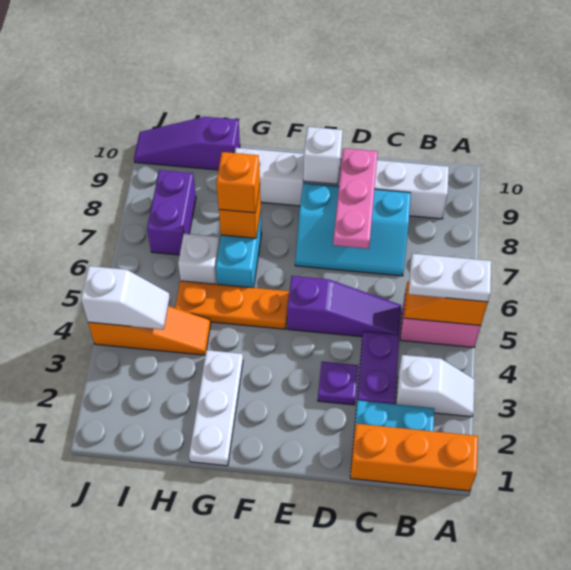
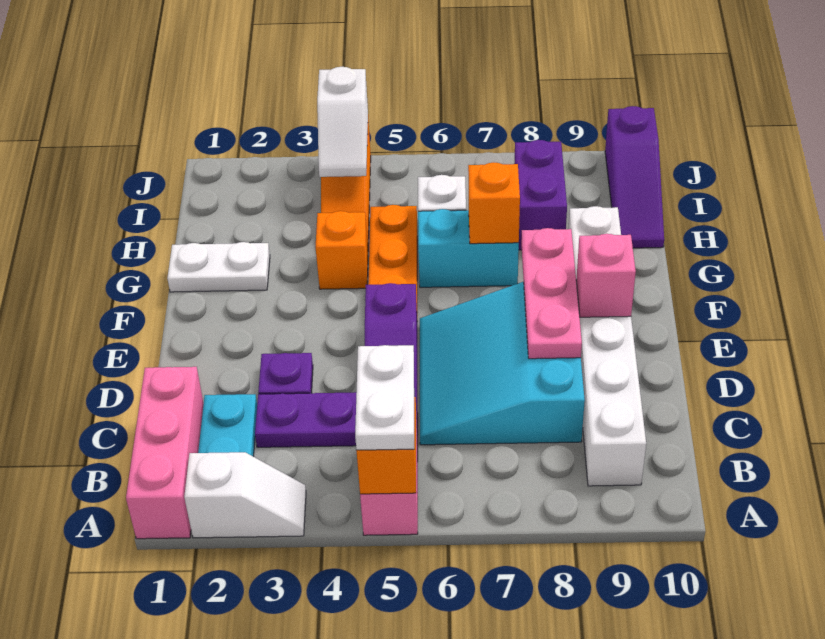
orange brick A1:C1 level 1 -> pink brick A1:C1 level 1
white slope A3:B3 level 1 top B -> white slope A2:A3 level 1 top 2
cyan slope C7:E8 level 1 top 8 -> cyan slope C6:E8 level 1 top 8
pink plate D7:D9 level 2 -> pink plate D8:F8 level 2
white brick E9 level 2 -> pink brick E9 level 2
white plate G1:G3 level 1 -> white plate G1:G2 level 1
orange brick G7 level 3 -> orange brick G4 level 1
purple slope H10:J10 level 1 top H -> purple slope H10:J10 level 1 top J
purple brick I7:I8 level 1 -> purple brick H8:I8 level 1

